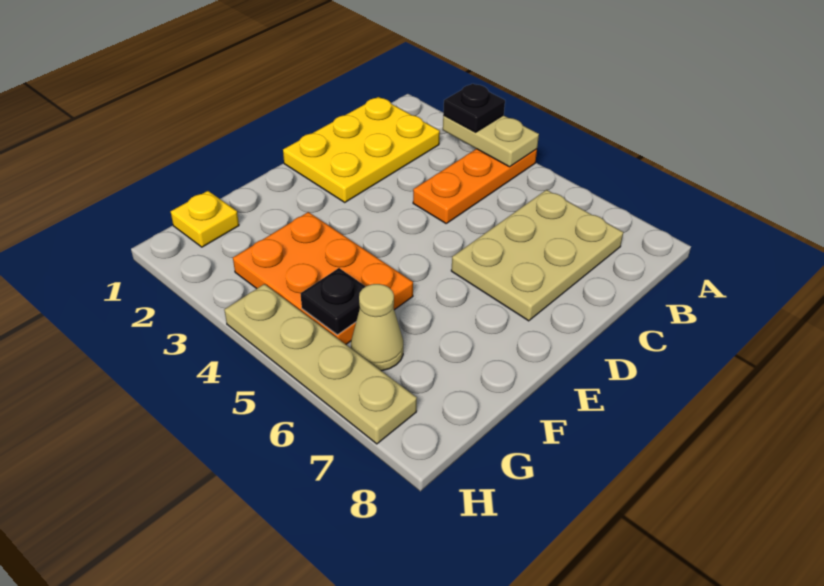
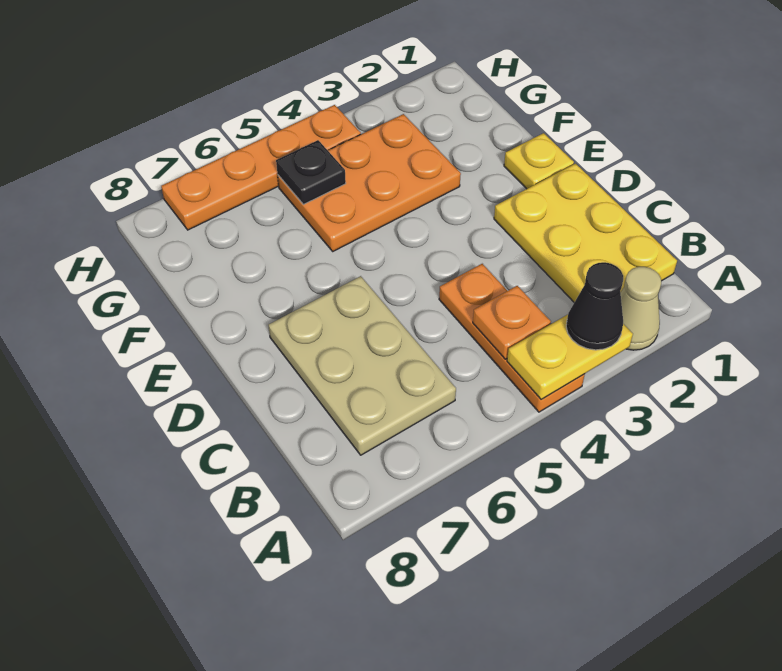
tan plate A3:A4 level 2 -> yellow plate A3:A4 level 2
black plate A3 level 3 -> black cone A3 level 3
none -> orange plate B4 level 2
yellow plate G1 level 1 -> yellow plate E1 level 1
tan cone G6 level 1 -> tan cone A2 level 1
tan plate H4:H7 level 1 -> orange plate H4:H7 level 1

